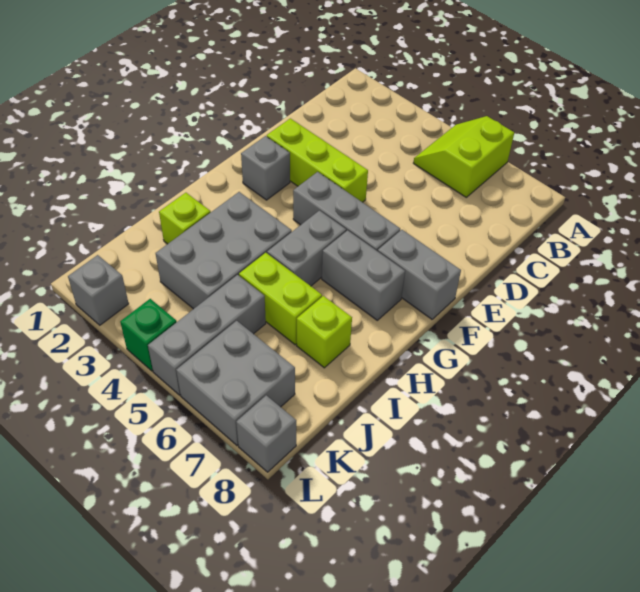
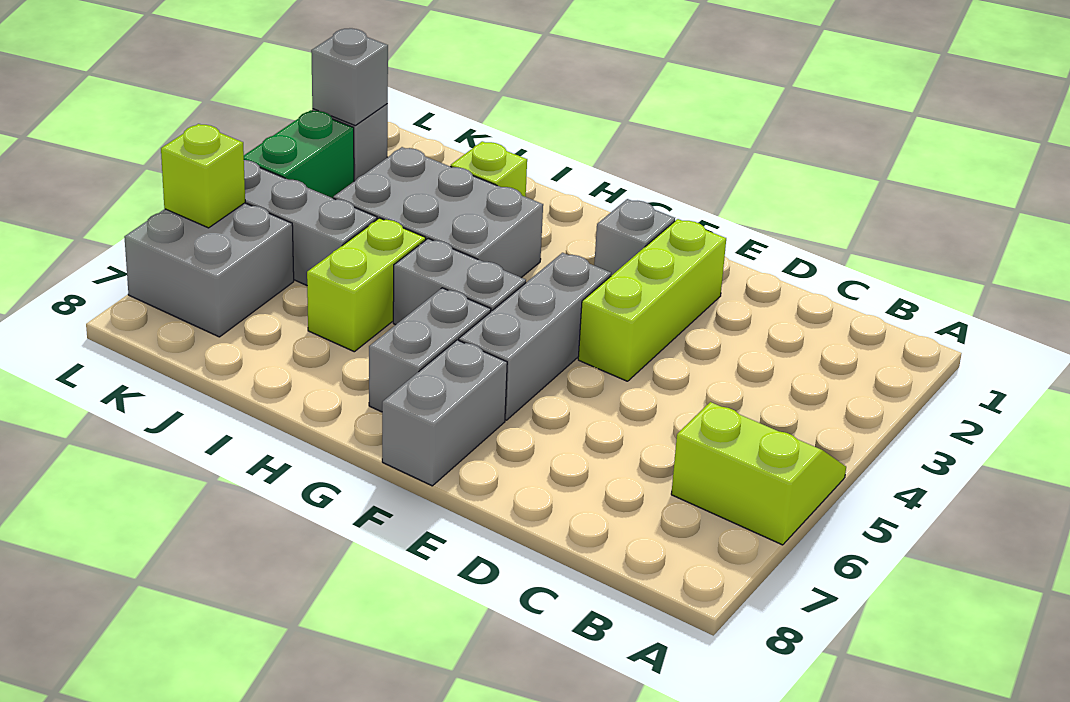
lime brick I7 level 1 -> lime brick L6 level 2
green brick L4 level 1 -> green brick L3:L4 level 1
grey brick L8 level 1 -> grey brick L2 level 2

